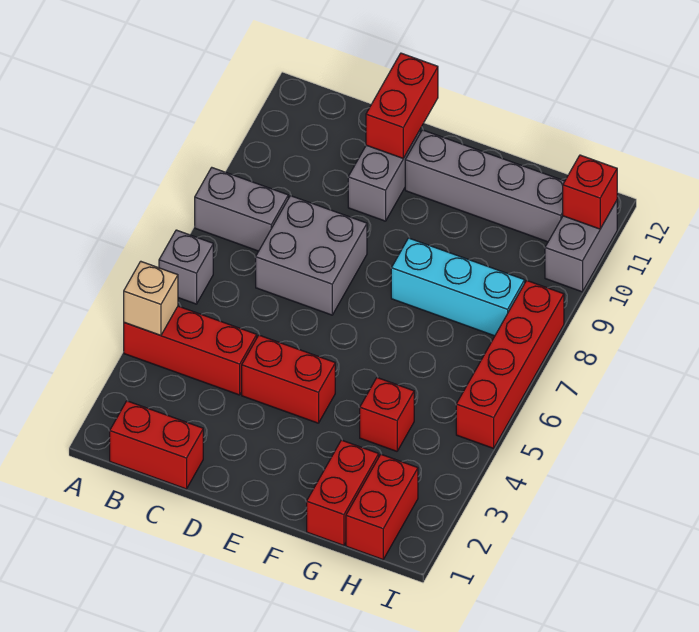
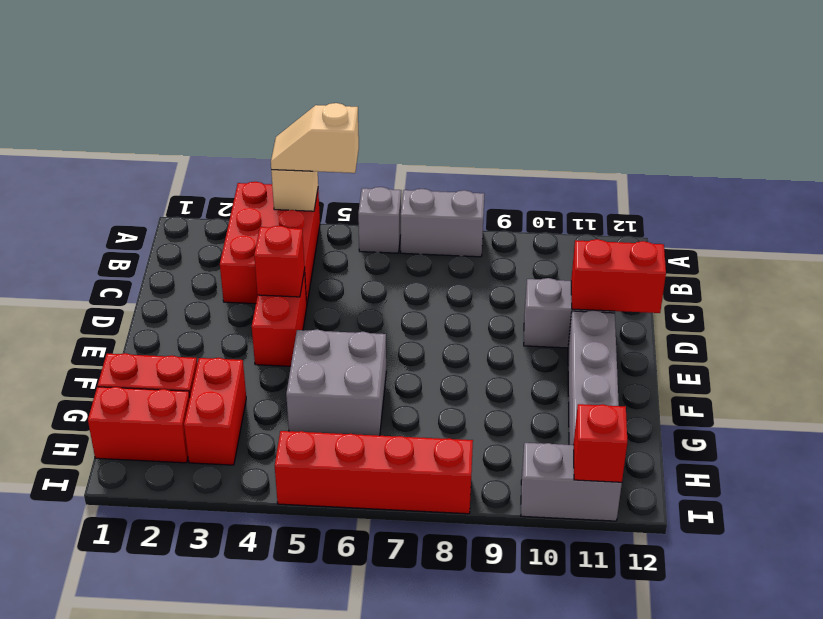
red brick A4:C4 level 1 -> red brick A3:C4 level 1
none -> tan slope A4:A5 level 3 top 5
grey brick A8:B8 level 1 -> grey brick A7:A8 level 1
red brick B1:C1 level 1 -> red brick G3:H3 level 1
grey brick C7:D8 level 1 -> grey brick F5:G6 level 1
cyan brick F8:H8 level 1 -> none
red brick G4 level 1 -> red brick D4 level 2

